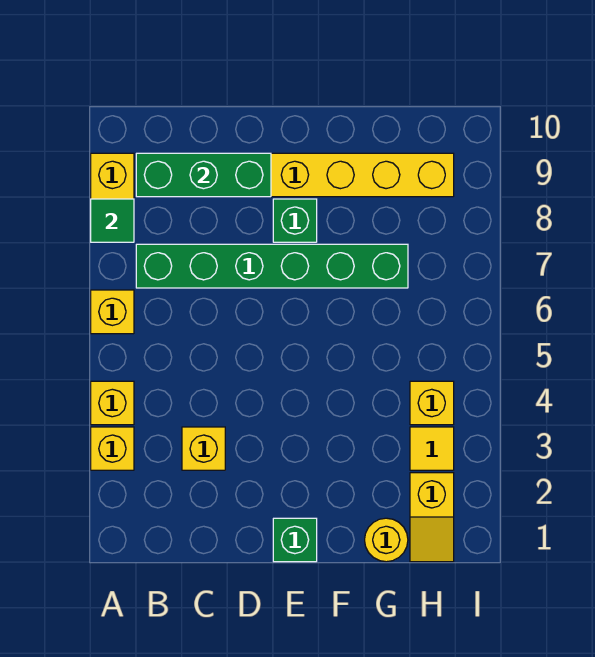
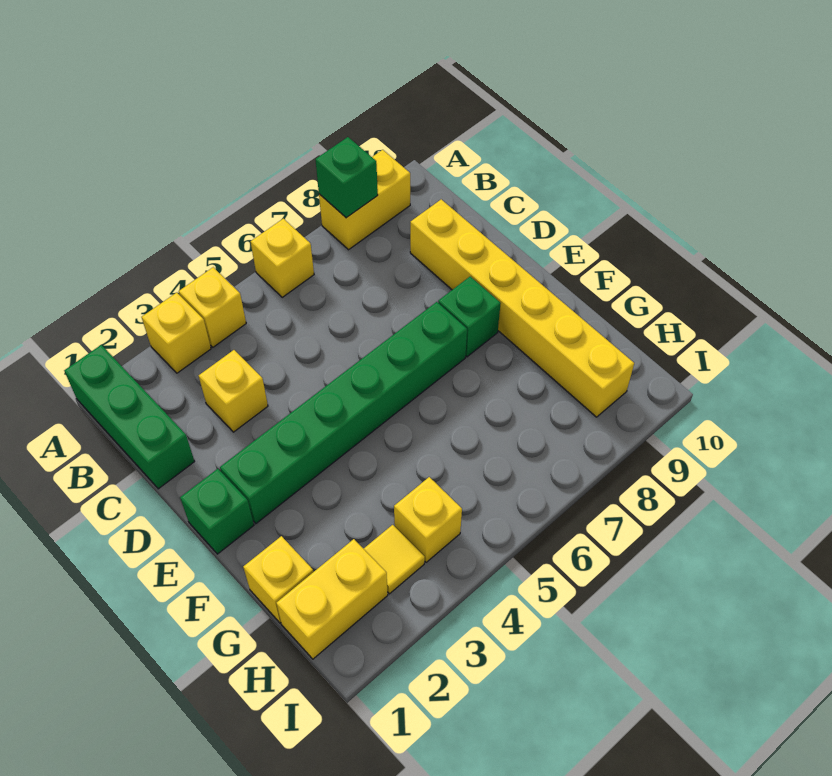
green tile A8 level 2 -> green brick A8 level 2
green brick B7:G7 level 1 -> green brick E2:E7 level 1
green brick B9:D9 level 2 -> green brick A1:C1 level 1
yellow round brick G1 level 1 -> yellow brick G1 level 1
yellow slope H1:H2 level 1 top 2 -> yellow brick H1:H2 level 1

